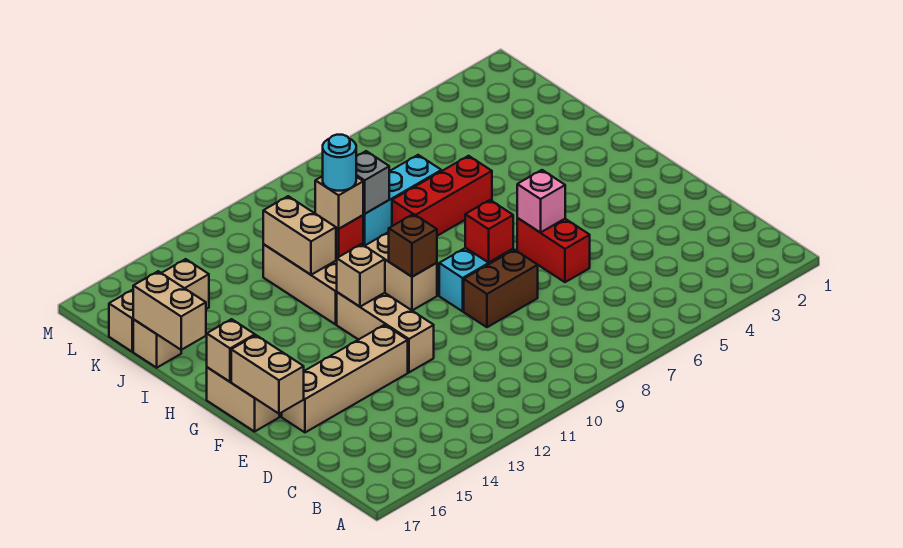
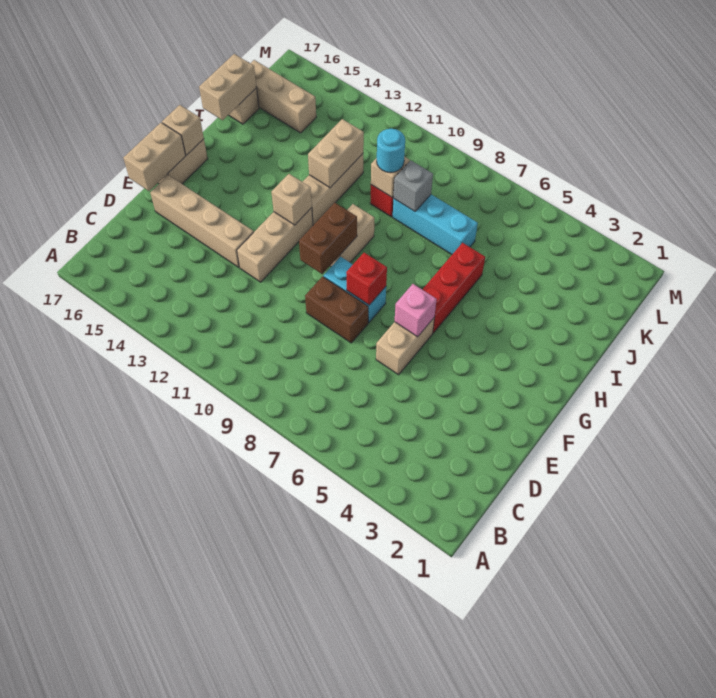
red brick E6:F6 level 1 -> tan brick E6:F6 level 1
brown brick G10 level 2 -> brown brick F10:G10 level 2
red brick I6:I8 level 1 -> red brick G6:I6 level 1

